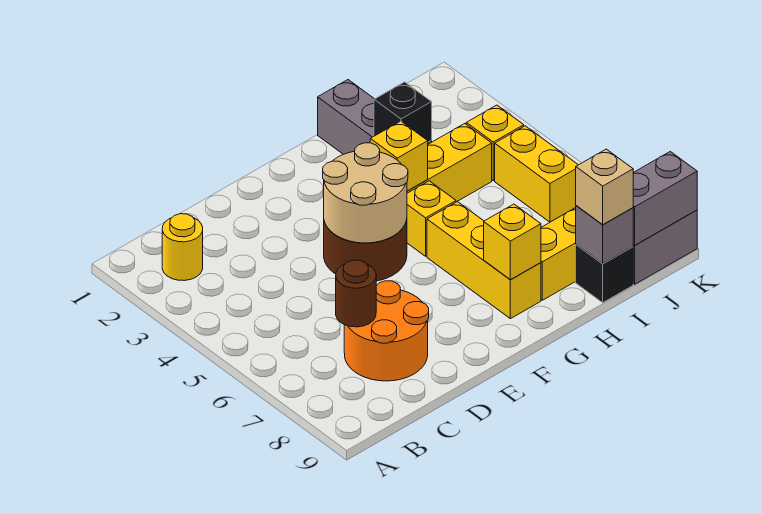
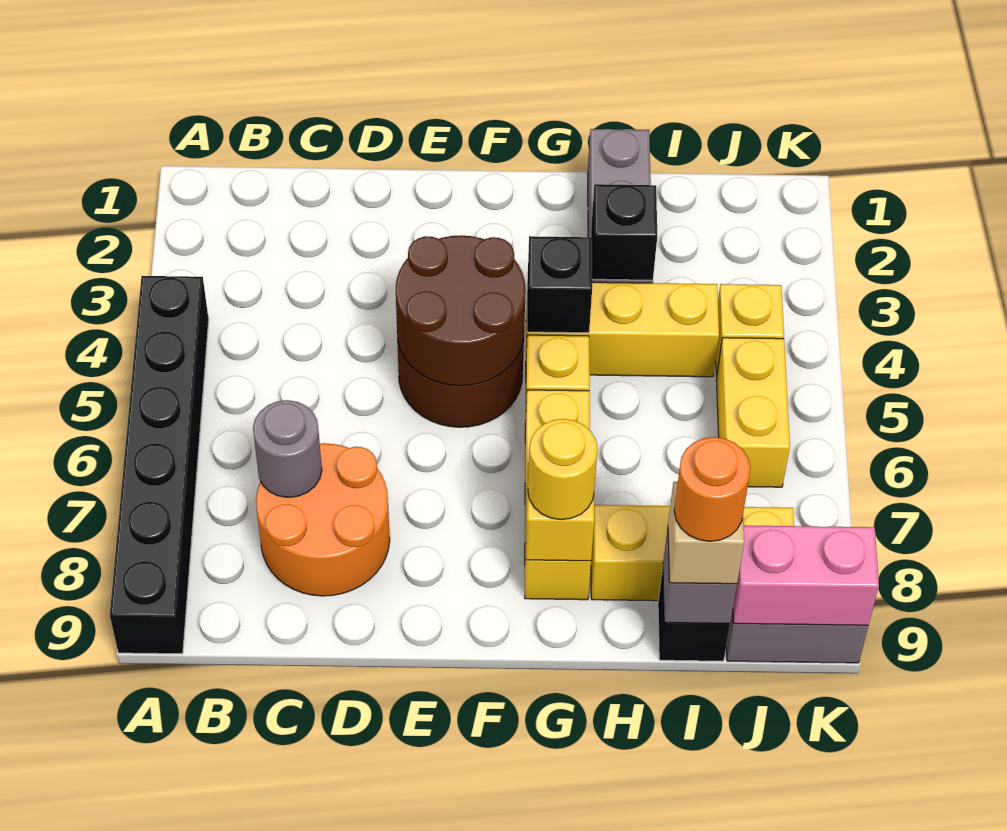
none -> black brick A4:A9 level 1
yellow round brick B2 level 1 -> yellow round brick G8 level 3
brown round brick C7 level 2 -> grey round brick C7 level 2
tan round brick E4:F5 level 2 -> brown round brick E4:F5 level 2
yellow brick G4 level 2 -> black brick G4 level 2
none -> orange round brick I9 level 4
grey brick J9:K9 level 2 -> pink brick J9:K9 level 2

